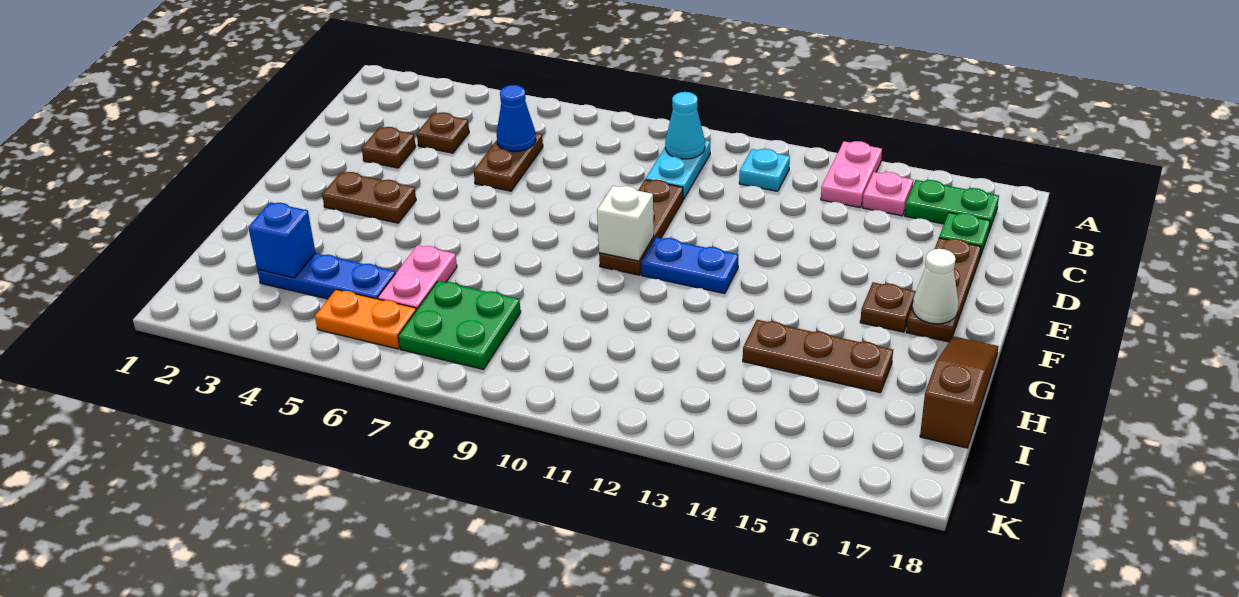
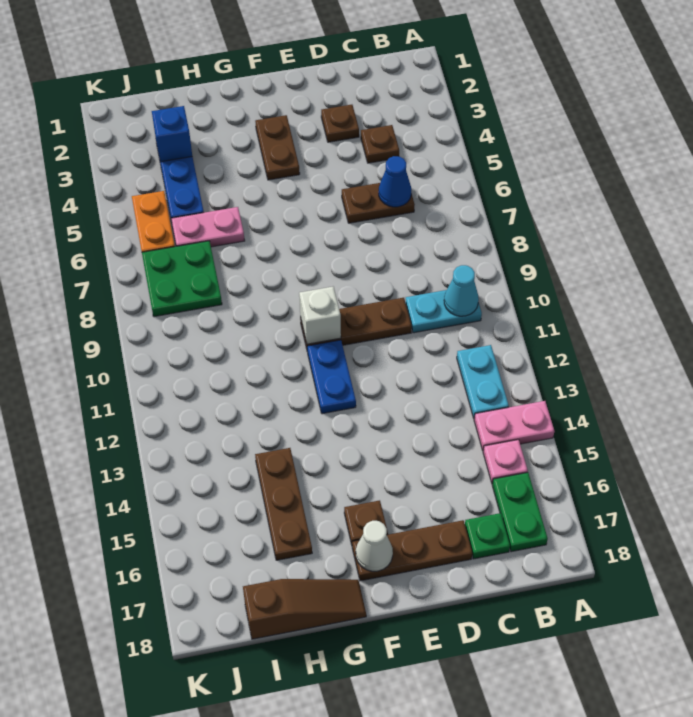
cyan plate B12 level 1 -> cyan plate B12:B13 level 1

